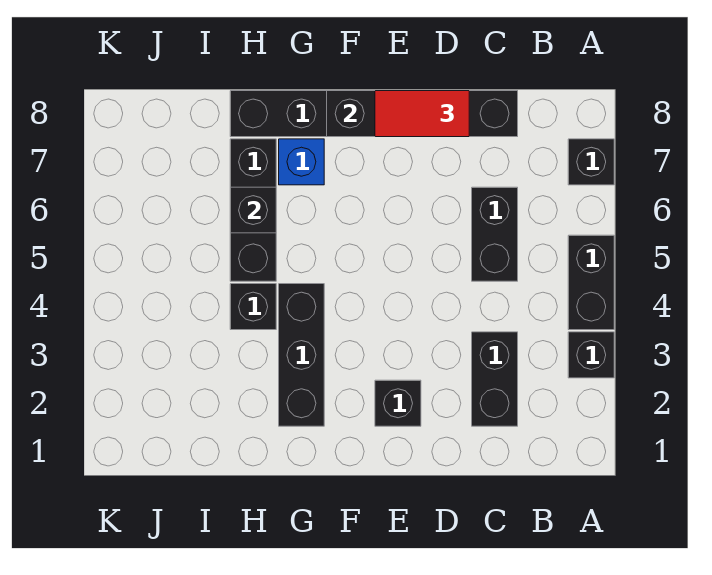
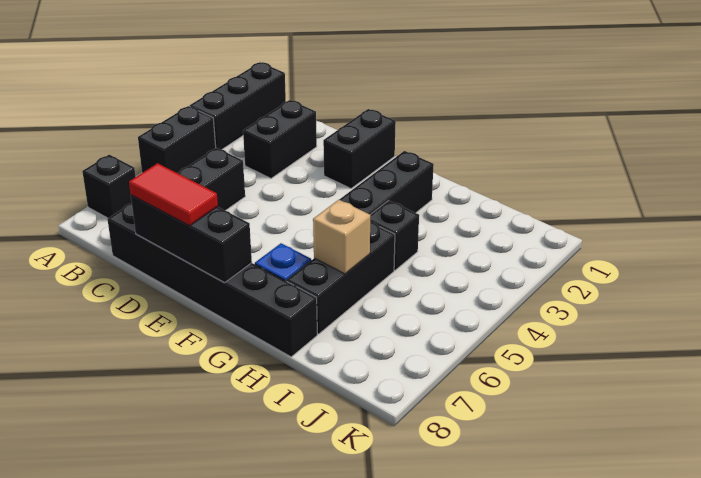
black brick A3 level 1 -> black brick A1:A3 level 1
black brick E2 level 1 -> black brick E1:E2 level 1
black brick H6 level 2 -> tan brick H6 level 2

